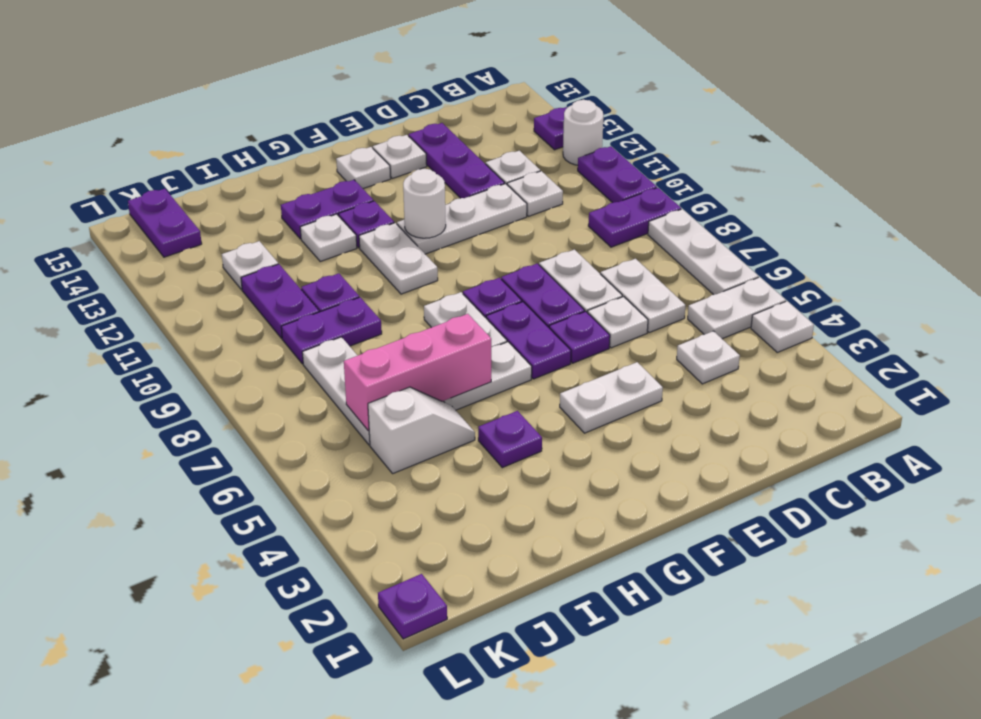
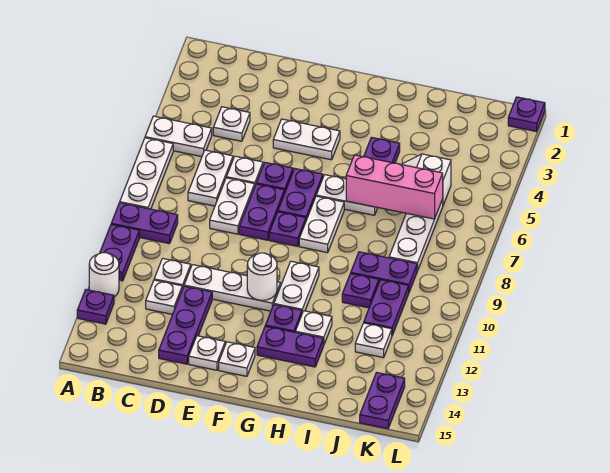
white plate A4 level 1 -> none

